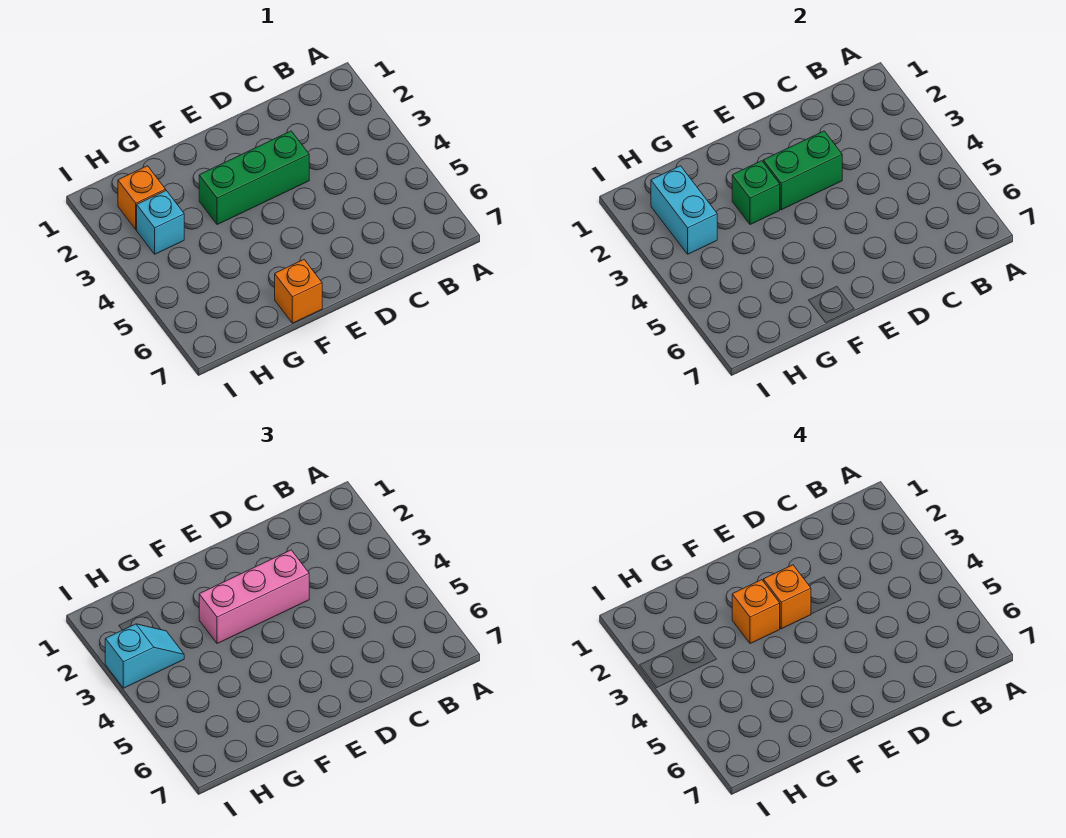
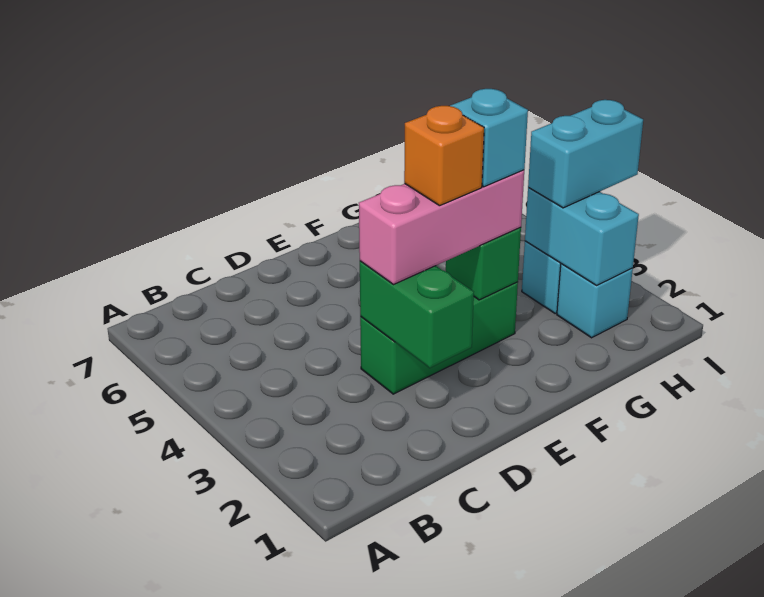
green brick D3:E3 level 2 -> green brick D2:D3 level 2
orange brick F3 level 4 -> cyan brick F3 level 4
orange brick F7 level 1 -> none
orange brick H2 level 1 -> cyan brick H2 level 1
cyan slope H3:I3 level 3 top I -> cyan brick H3:I3 level 3

